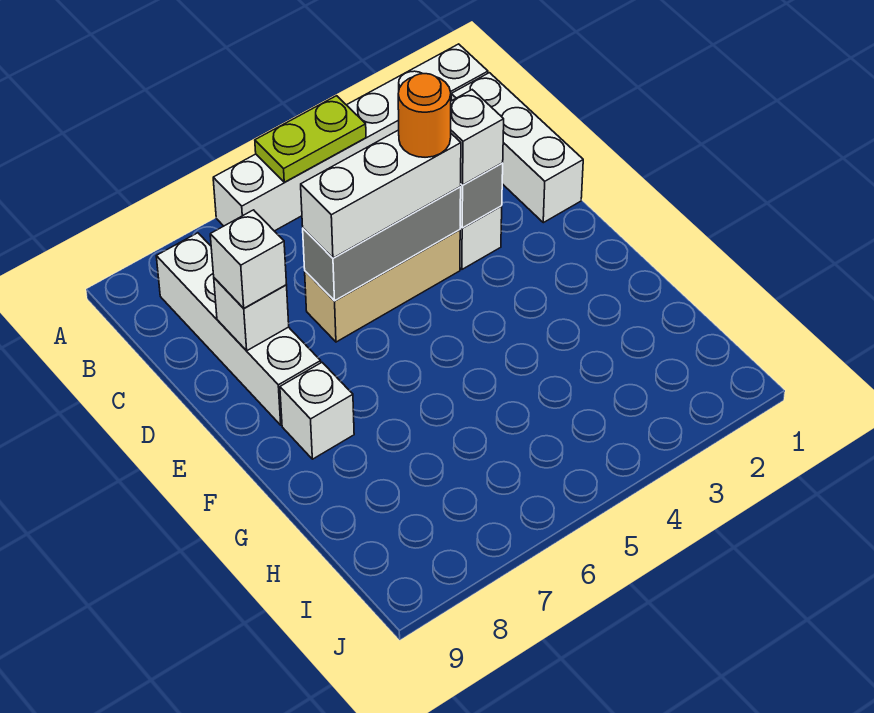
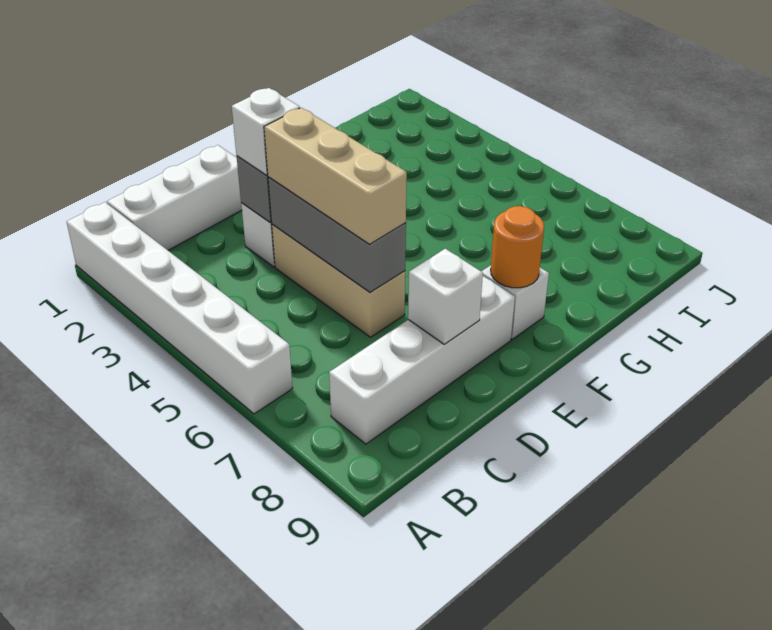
lime plate A4:A5 level 2 -> none
white brick D4:D6 level 3 -> tan brick D4:D6 level 3
orange round brick D4 level 4 -> orange round brick F8 level 2
white brick D8 level 3 -> none

